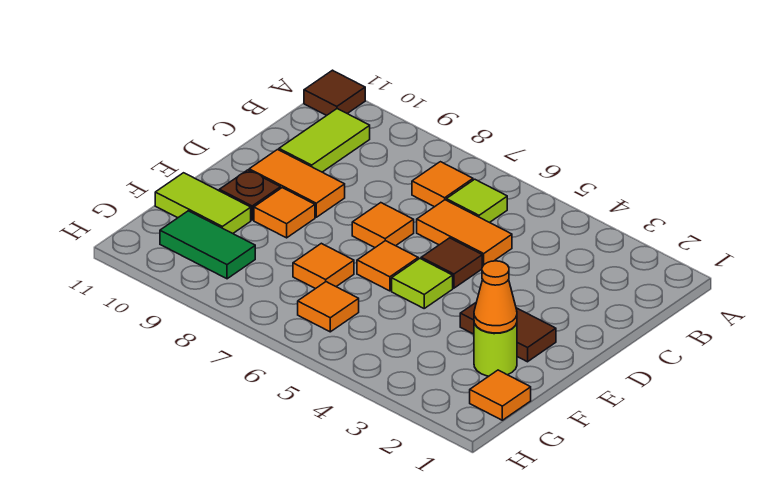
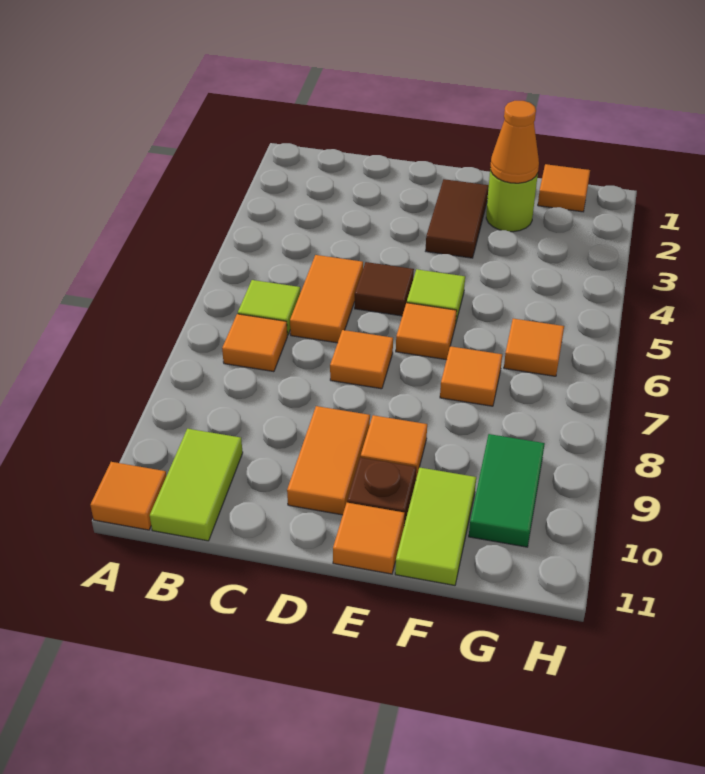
brown tile A11 level 1 -> orange tile A11 level 1
lime tile B10:C10 level 1 -> lime tile B10:B11 level 1
none -> orange tile E11 level 1

